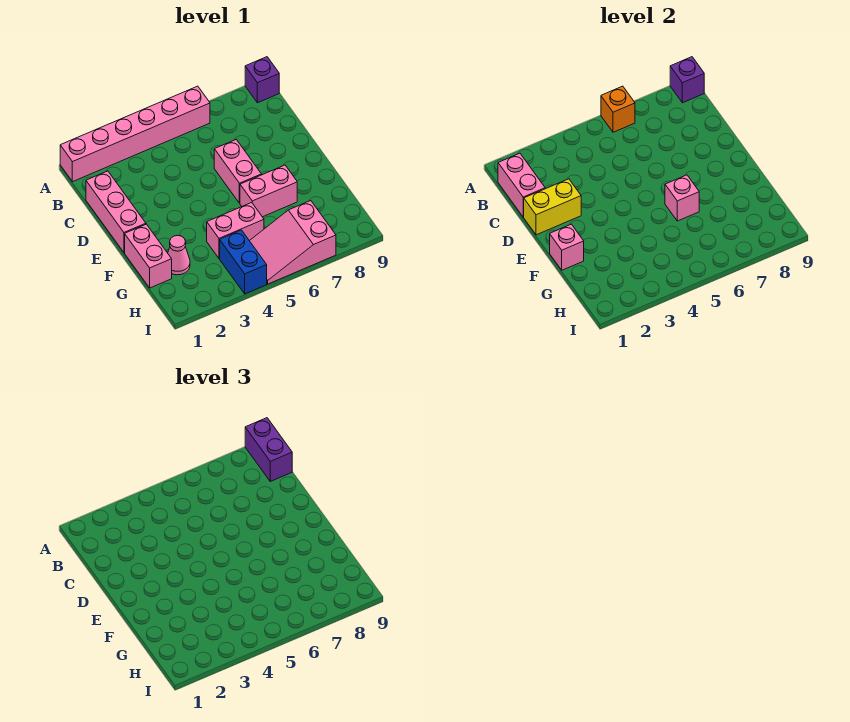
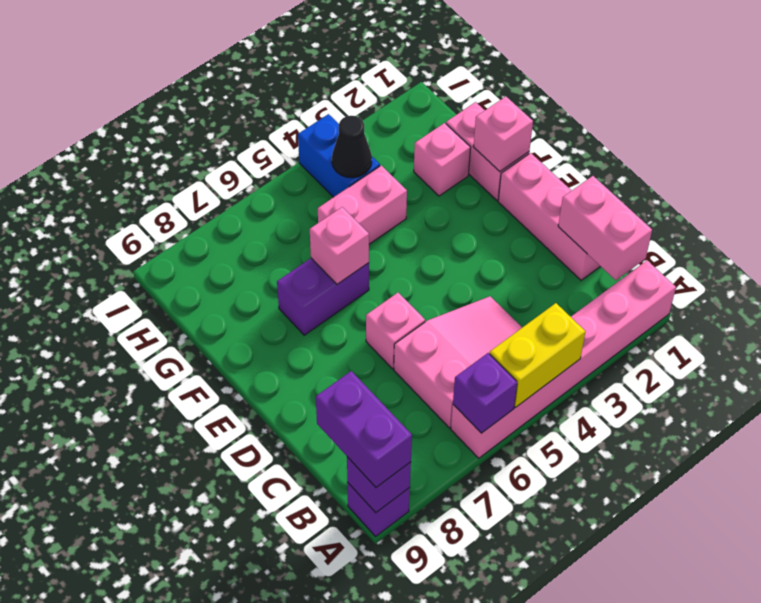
orange brick A6 level 2 -> purple brick A6 level 2
yellow brick D1:D2 level 2 -> yellow brick A4:A5 level 2
pink brick D6:E6 level 1 -> pink brick D6 level 1
pink brick F6:F7 level 1 -> purple brick F6:F7 level 1
pink cone G2 level 1 -> pink brick G2 level 1
none -> black cone H4 level 2
pink slope H5:I7 level 1 top 7 -> pink slope B4:C6 level 1 top 6

